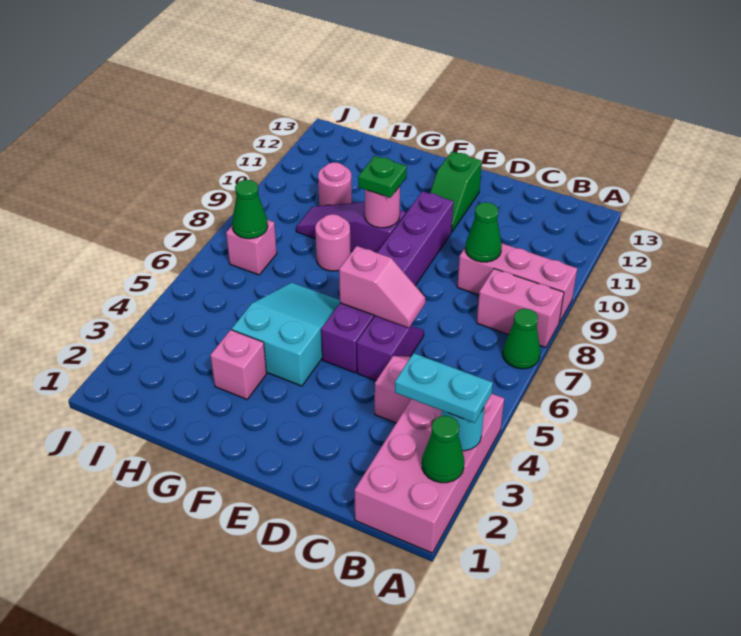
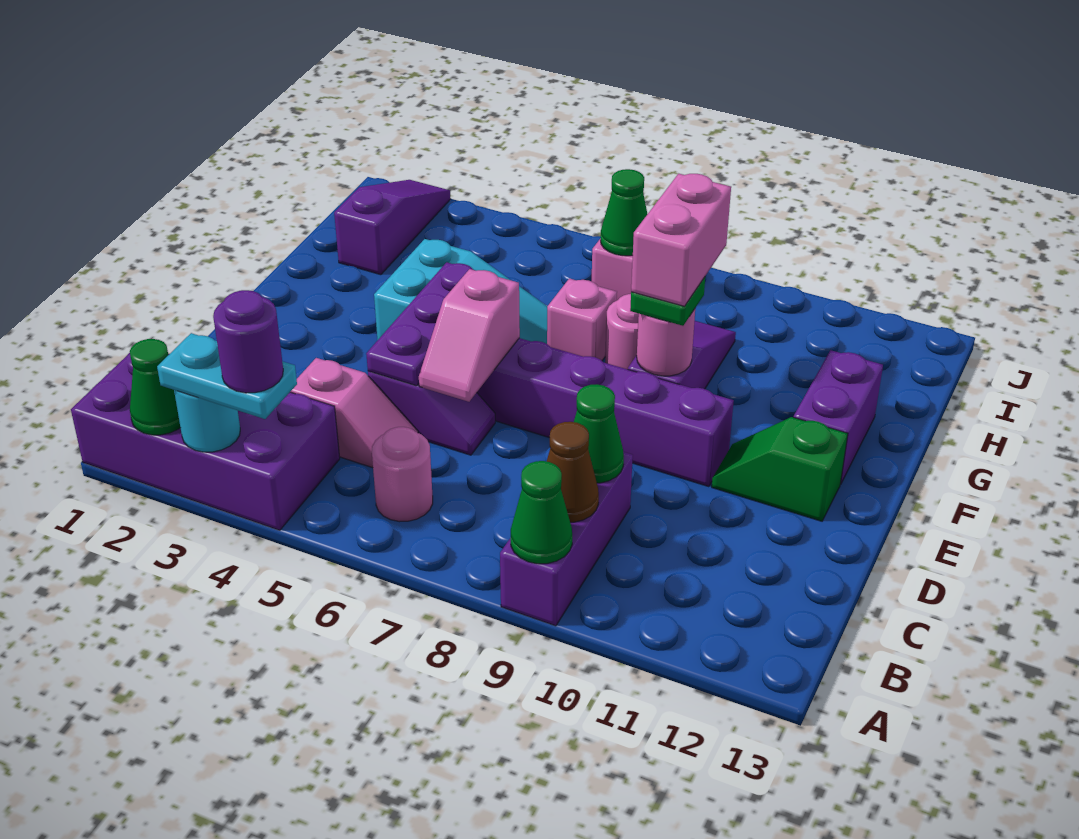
pink brick A1:B4 level 1 -> purple brick A1:B4 level 1
cyan plate A3:B3 level 3 -> cyan plate A3:A4 level 3
none -> purple round brick A4 level 4
green cone A7 level 1 -> green cone A9 level 2
pink brick A8:B8 level 1 -> pink brick F9:G9 level 4
pink brick A9:C9 level 1 -> purple brick A9:C9 level 1
none -> brown cone B9 level 2
none -> purple plate D5:F5 level 2
none -> purple brick F12:G12 level 1
pink brick G3 level 1 -> pink brick G7 level 1
none -> purple slope H2:J2 level 1 top H
pink round brick H10 level 1 -> pink round brick B6 level 1

